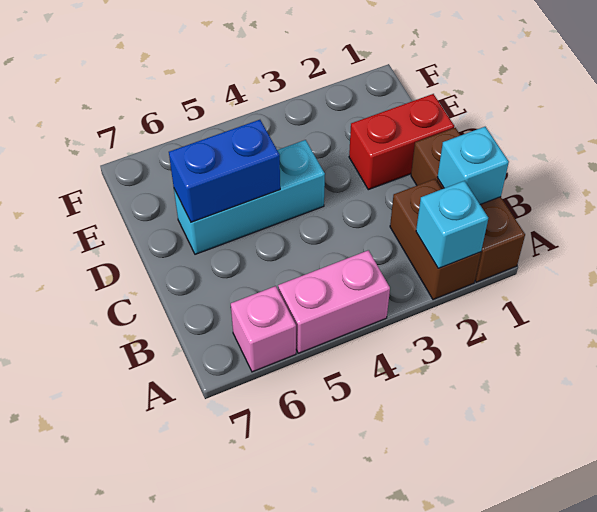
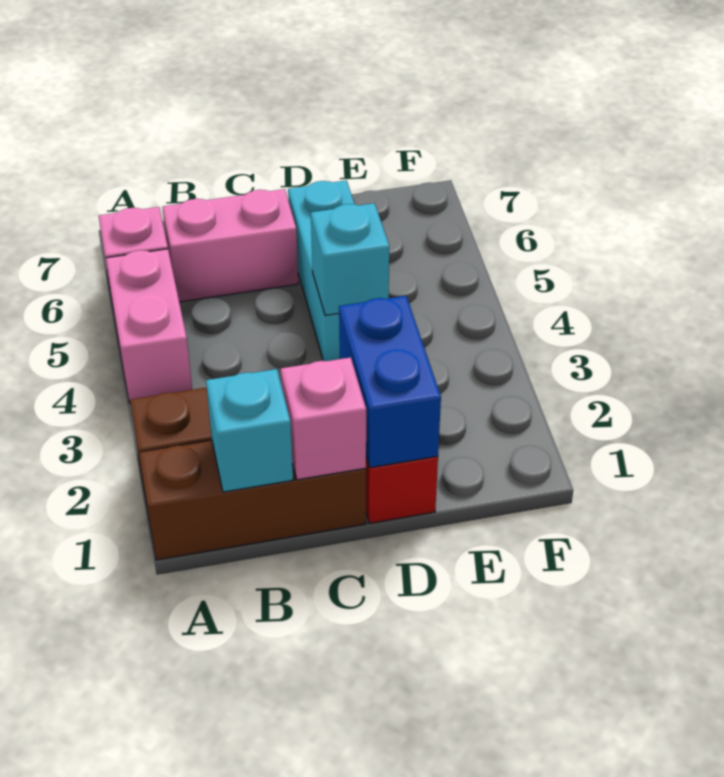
cyan brick A2 level 2 -> cyan brick D4 level 2
none -> pink brick B6:C6 level 1
none -> pink brick C1 level 2
blue brick D5:D6 level 2 -> blue brick D1:D2 level 2

